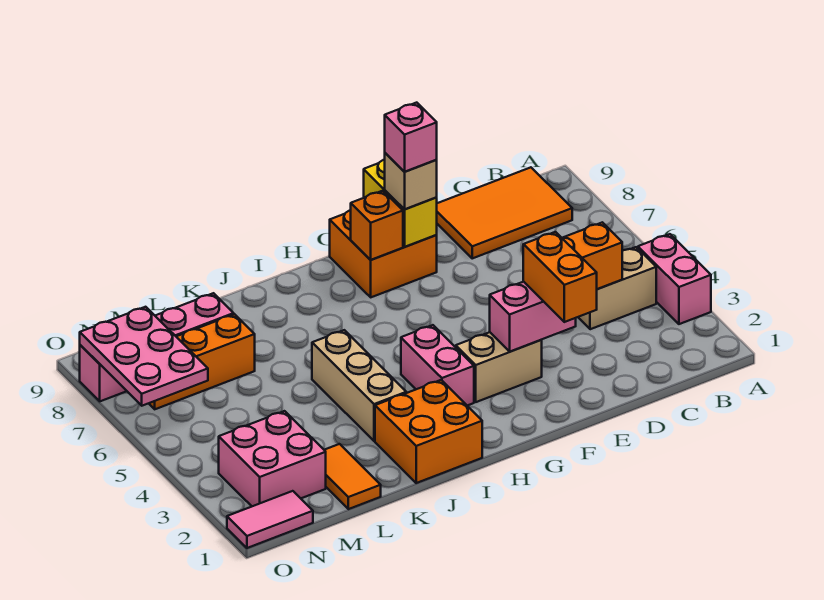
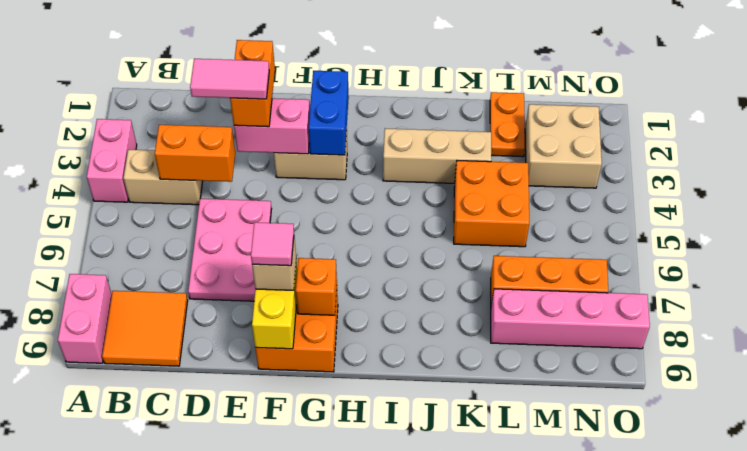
orange tile B8:D9 level 1 -> orange tile B8:C9 level 1
pink brick F8 level 4 -> pink tile F8 level 4
none -> blue brick G2:G3 level 2
pink brick H3:H4 level 1 -> pink brick A8:A9 level 1
orange brick I1:J2 level 1 -> orange brick K4:L5 level 1
tan brick J3:J5 level 1 -> tan brick I3:K3 level 1
orange tile L1:L2 level 1 -> orange plate L1:L2 level 1
pink brick M2:N3 level 1 -> tan brick M2:N3 level 1
pink tile N1:O1 level 1 -> pink tile D3:E3 level 4
pink plate N6:O8 level 2 -> pink plate D5:E7 level 1

